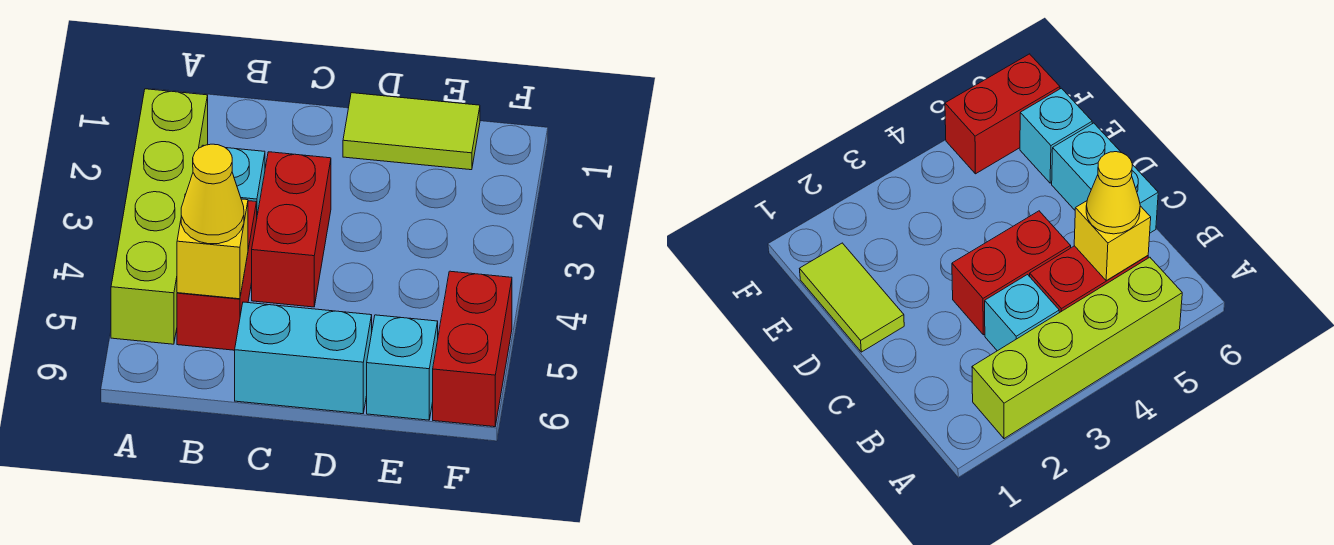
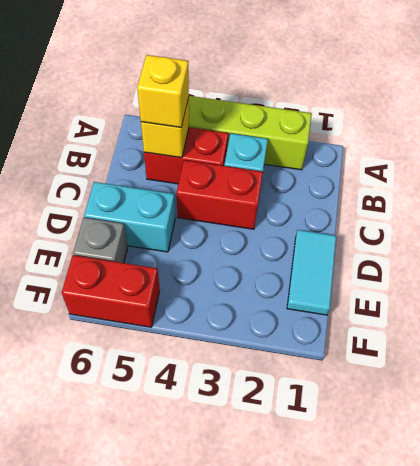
yellow cone B5 level 3 -> yellow brick B5 level 3
cyan brick C6:D6 level 1 -> cyan brick D5:D6 level 1
lime tile D1:E1 level 1 -> cyan tile D1:E1 level 1
cyan brick E6 level 1 -> grey brick E6 level 1

